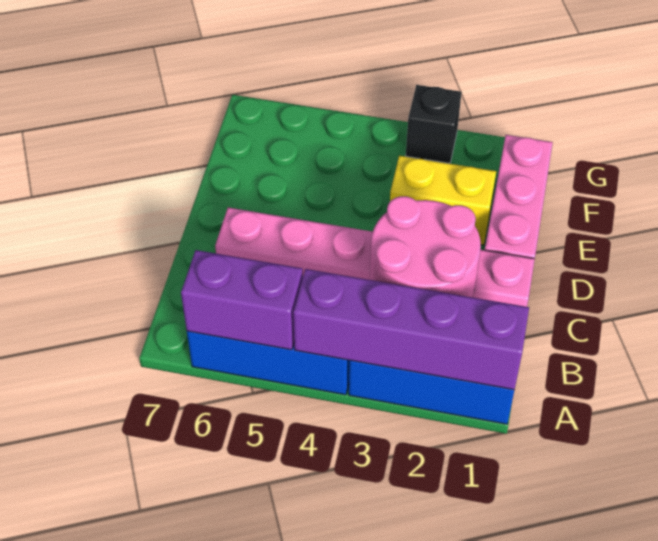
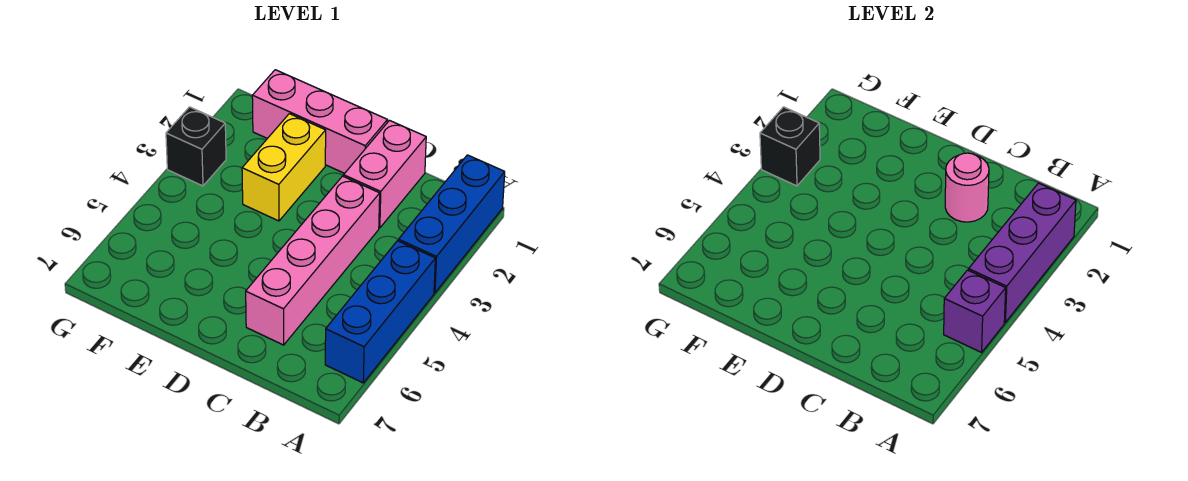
purple brick A1:A4 level 2 -> purple brick A2:A4 level 2
purple brick A5:A6 level 2 -> purple brick A5 level 2
pink round brick B2:C3 level 2 -> pink round brick C2 level 2
none -> black brick G3 level 2

